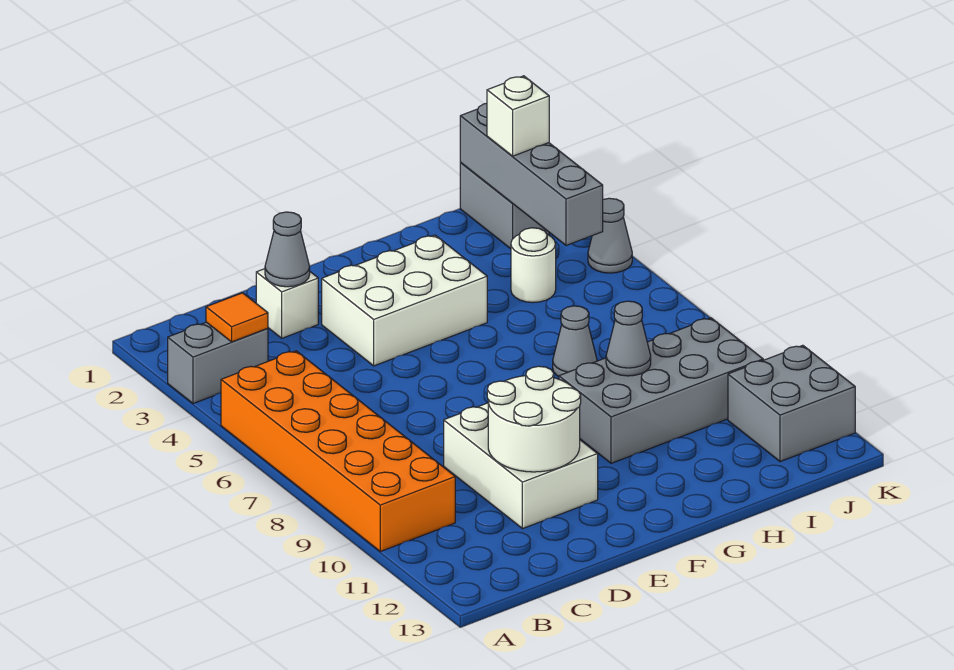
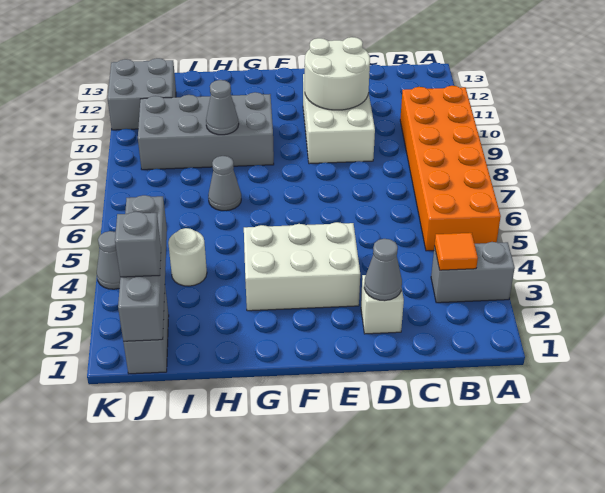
white brick J2 level 3 -> grey brick J2 level 3

